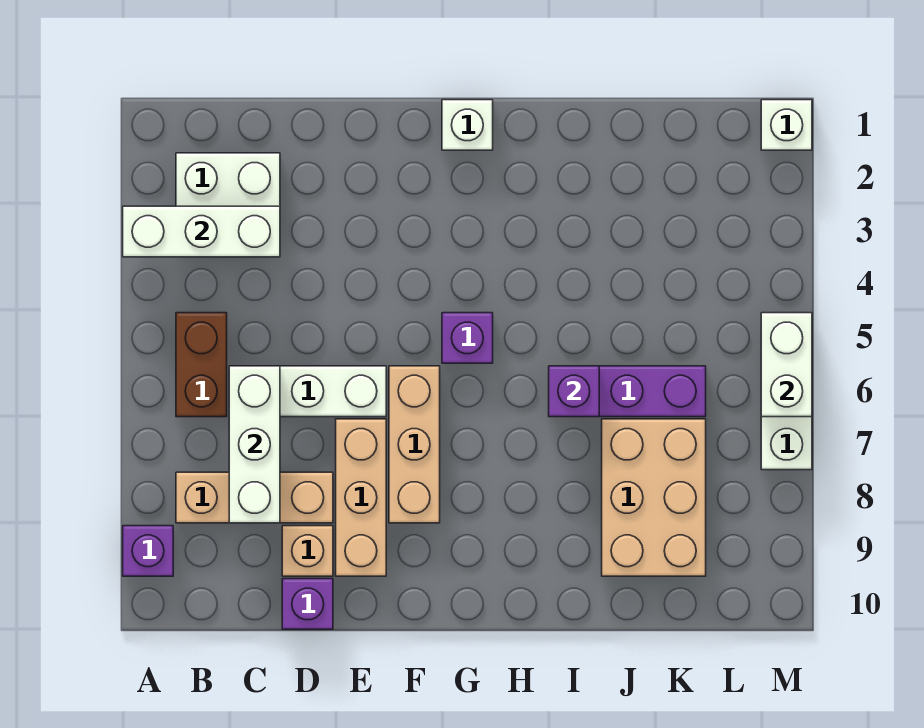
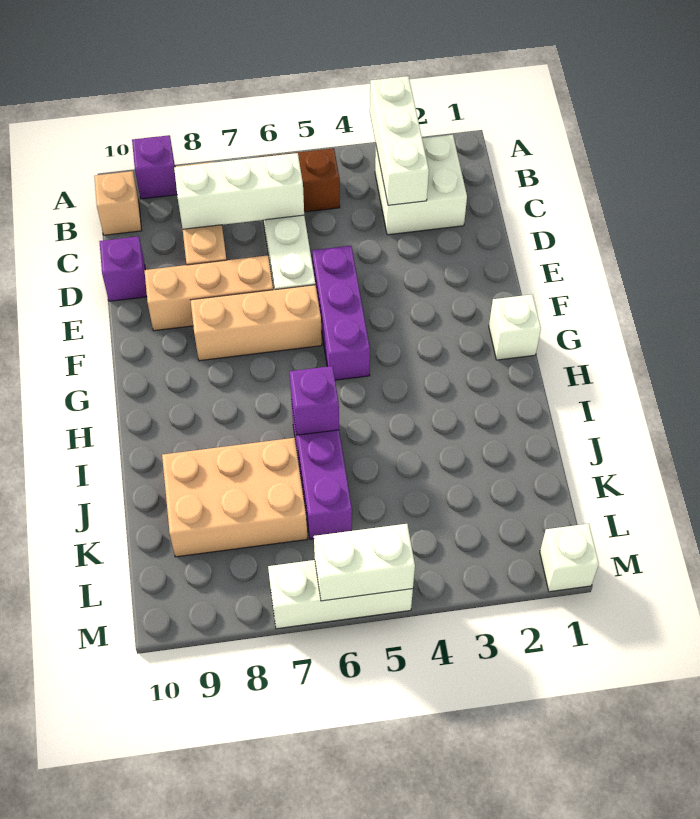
tan brick D9 level 1 -> tan brick B10 level 1
purple brick G5 level 1 -> purple brick E5:G5 level 1

